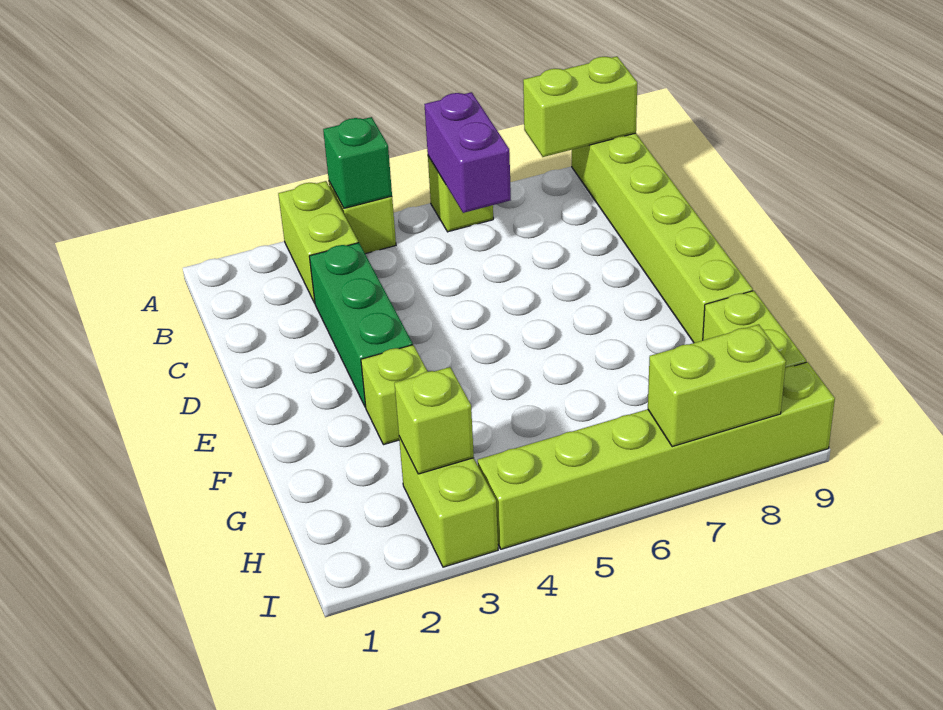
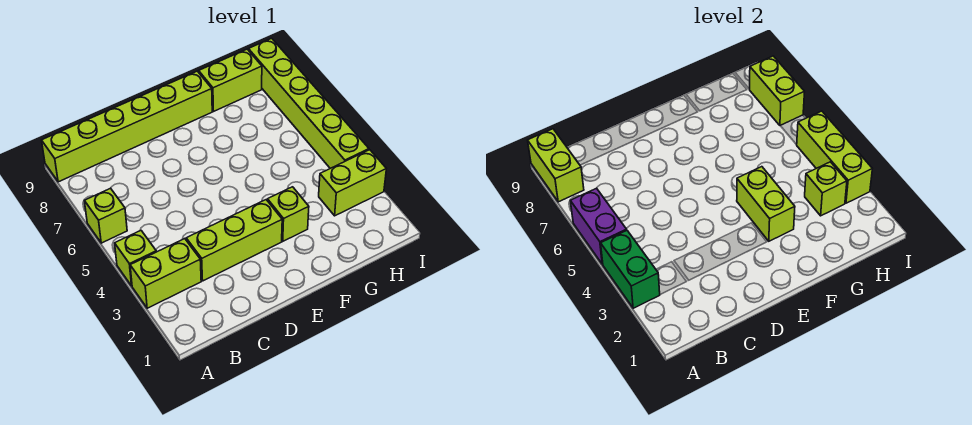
green brick A4 level 2 -> green brick A3:A4 level 2
purple brick A6:B6 level 2 -> purple brick A5:A6 level 2
green brick C3:E3 level 1 -> lime brick C3:E3 level 1
none -> lime brick F3:F4 level 2
none -> lime brick I3:I5 level 2

